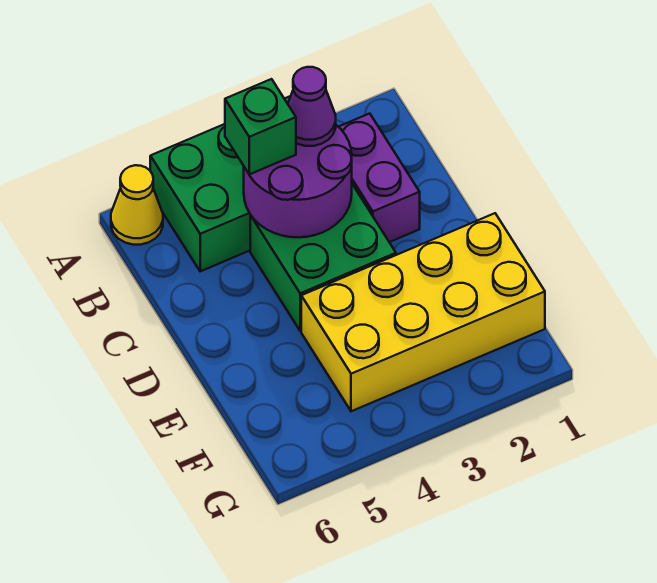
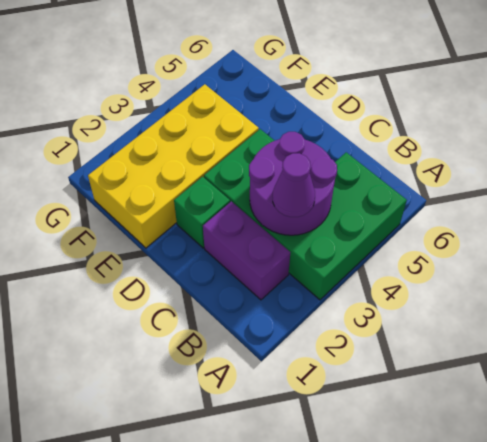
yellow cone A6 level 1 -> none
green brick B4 level 3 -> green brick D2 level 1

